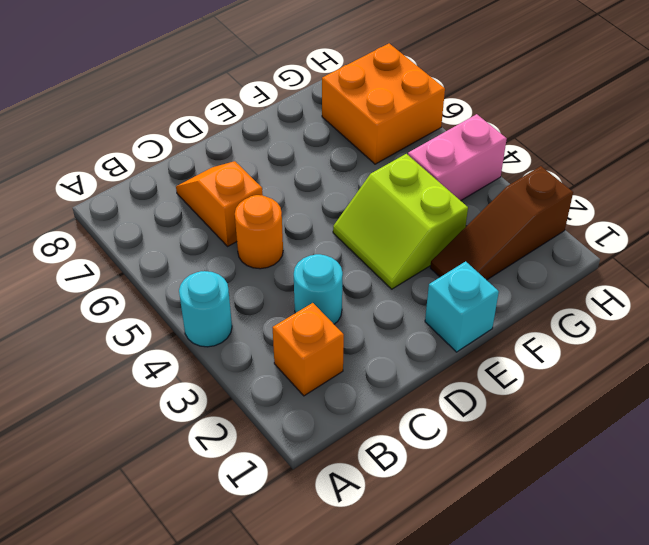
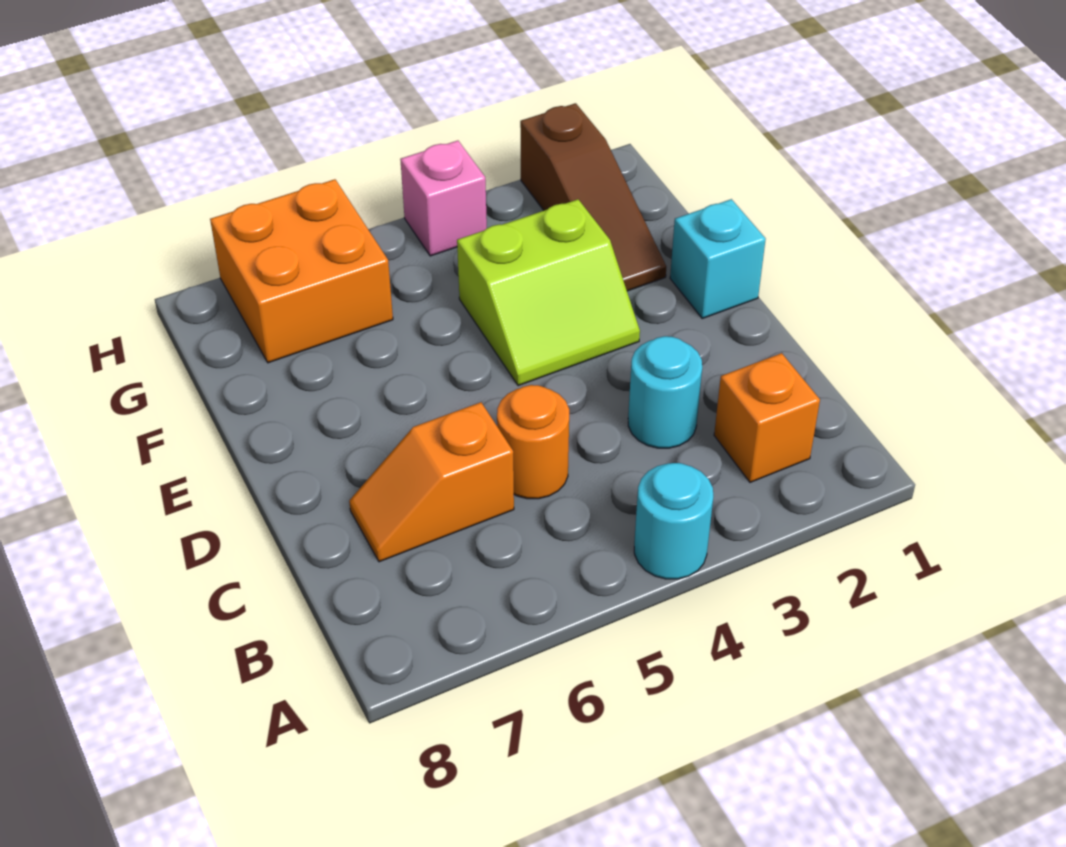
pink brick G4:H4 level 1 -> pink brick H4 level 1

